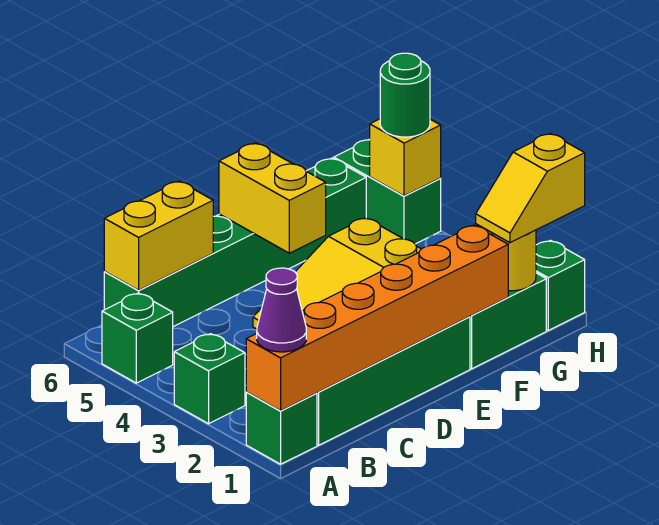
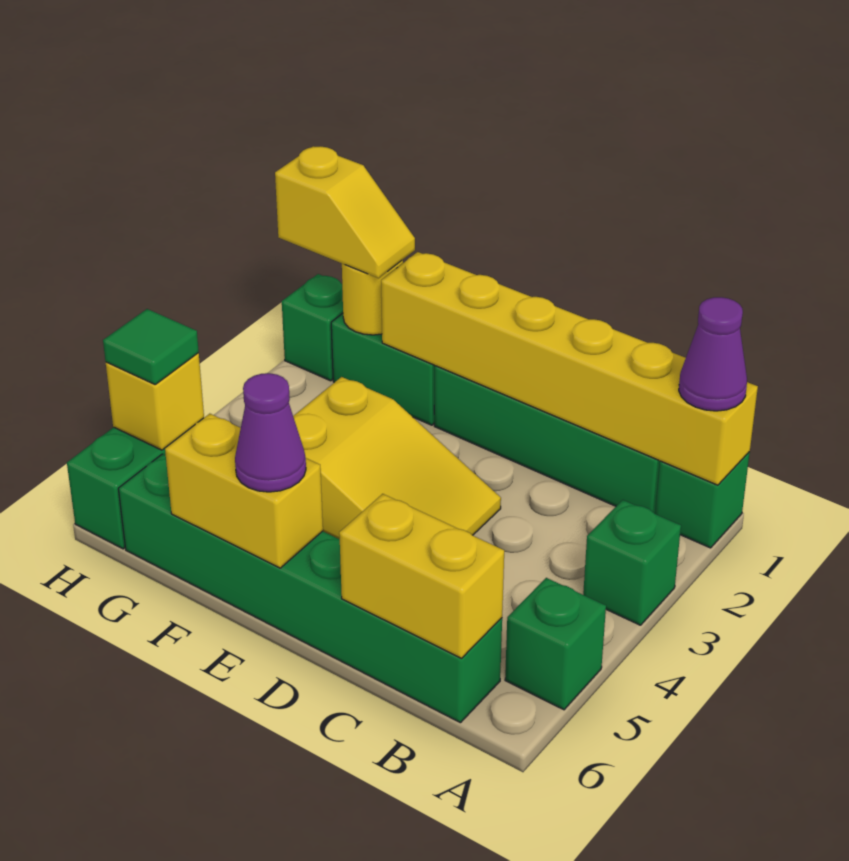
orange brick A1:F1 level 2 -> yellow brick A1:F1 level 2
yellow brick E5:E6 level 2 -> yellow brick E6:F6 level 2
none -> purple cone E6 level 3
green round brick H5 level 3 -> green tile H5 level 3

